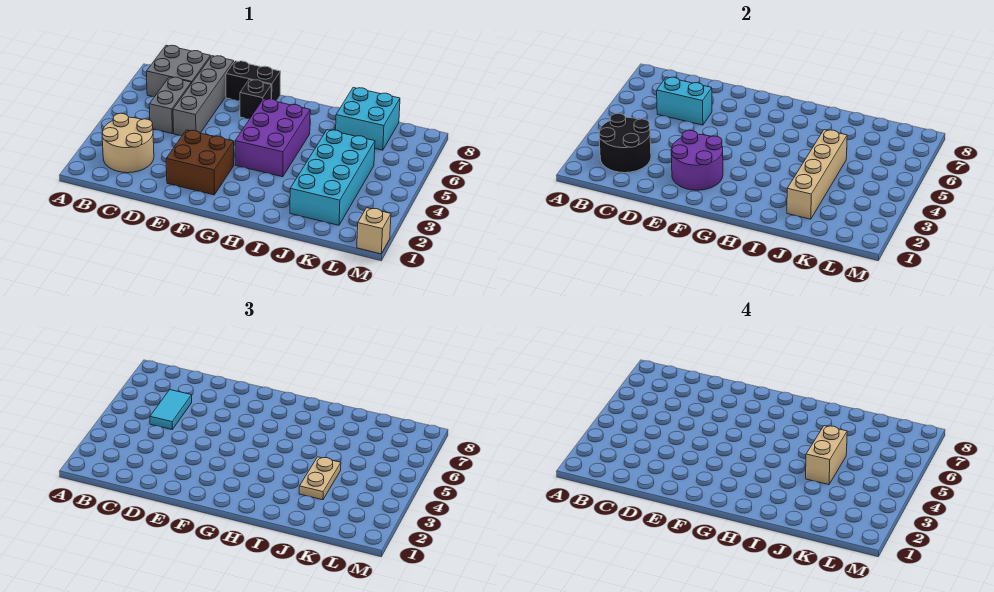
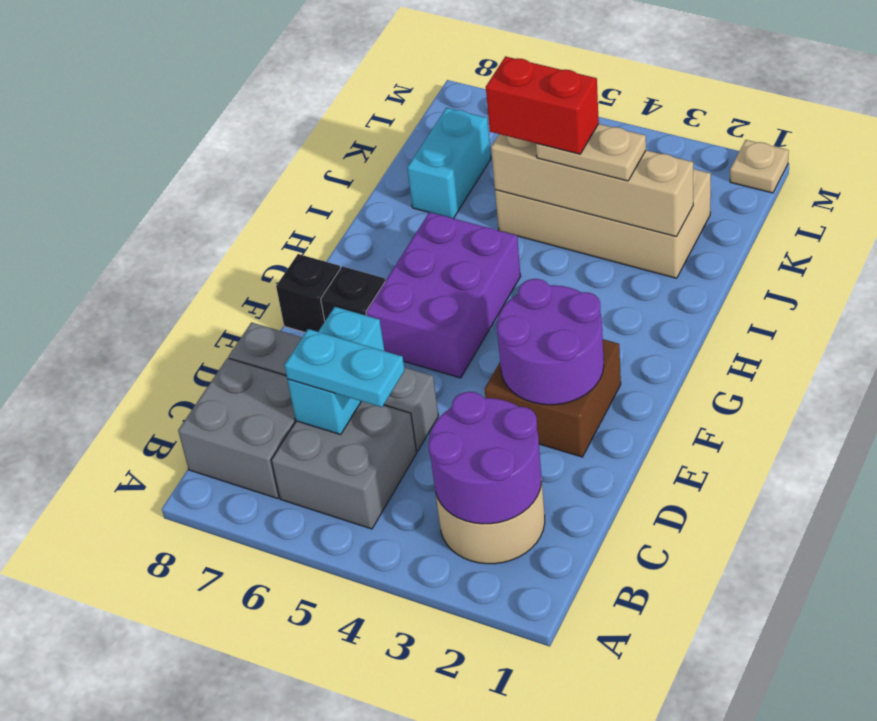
black round brick B2:C3 level 2 -> purple round brick B2:C3 level 2
grey brick C5:C6 level 1 -> grey brick B5:C6 level 1
cyan tile C5:C6 level 3 -> cyan plate C5:C6 level 3
black brick E8:F8 level 1 -> black brick F8 level 1
purple brick G4:H6 level 1 -> purple brick F5:H6 level 1
cyan brick J2:K5 level 1 -> tan brick J2:K5 level 1
tan brick J4:J5 level 4 -> red brick J4:J5 level 4
cyan brick J7:K8 level 1 -> cyan brick J7:K7 level 1
tan brick M1 level 1 -> tan plate M1 level 1

